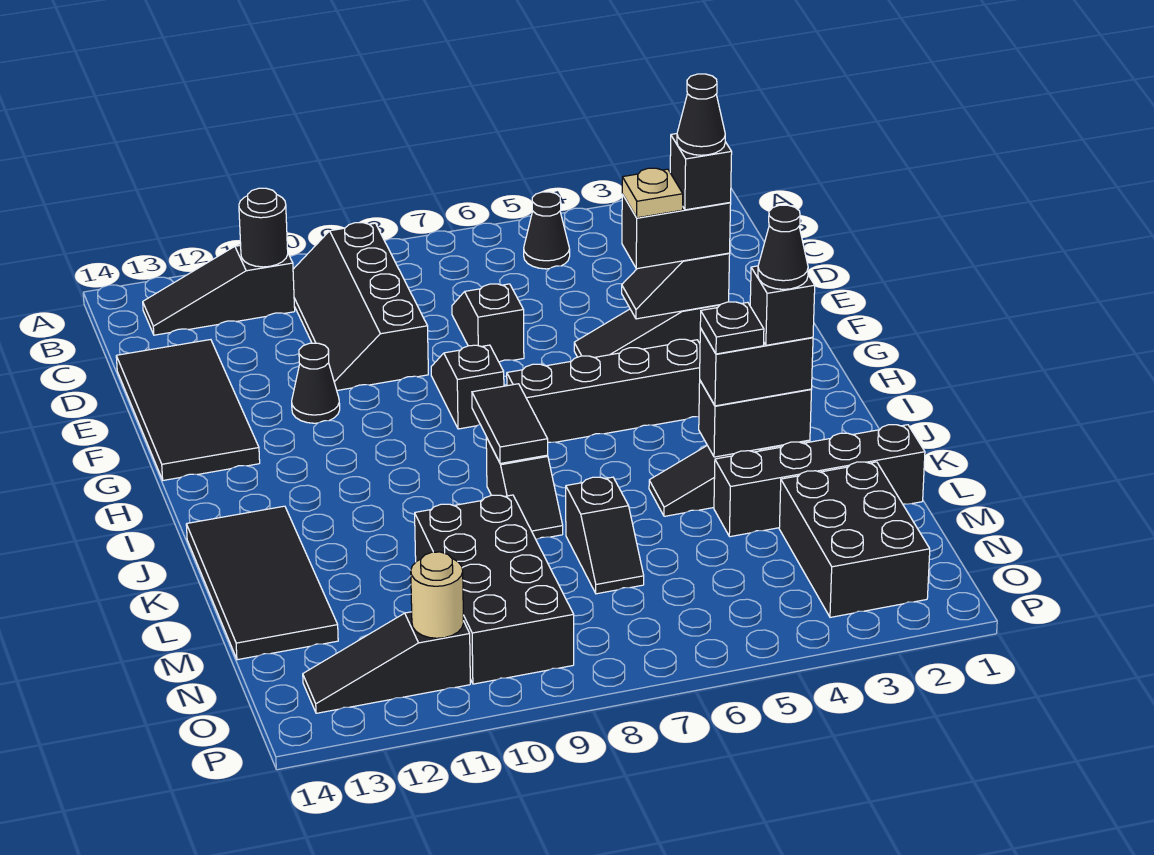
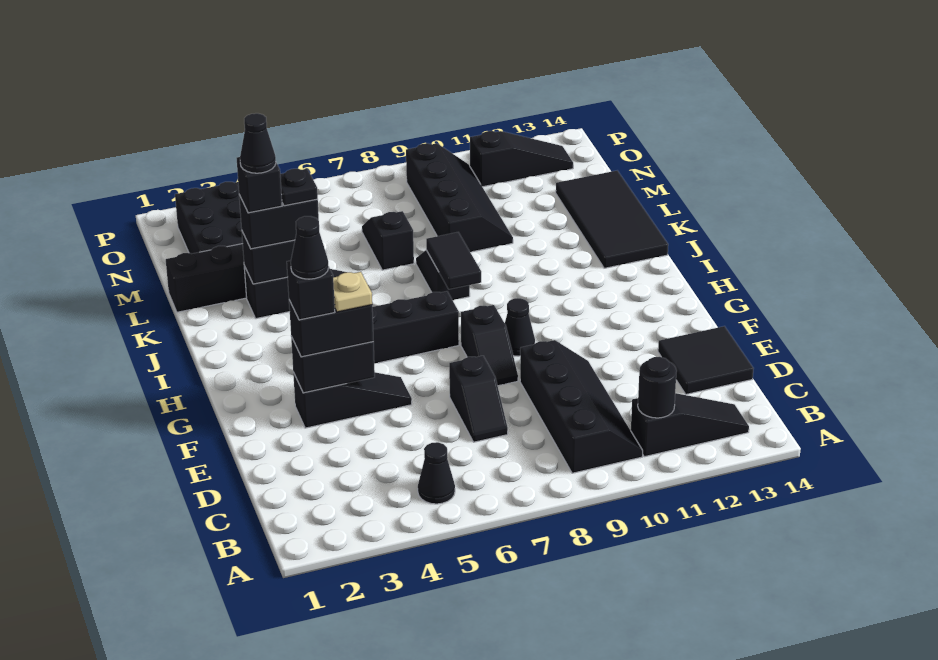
black tile D13:G14 level 1 -> black tile D13:E14 level 1
black slope F3:F4 level 2 top 3 -> black brick F3:F4 level 2
black cone F11 level 1 -> black cone G9 level 1
black brick L9:O10 level 1 -> black slope L9:O10 level 1 top 9
tan round brick O11 level 2 -> none

